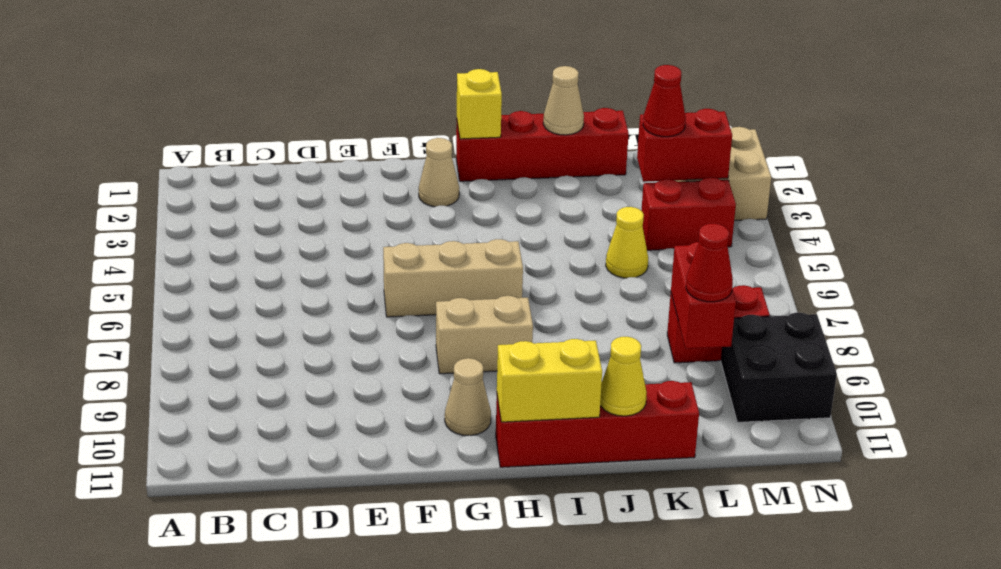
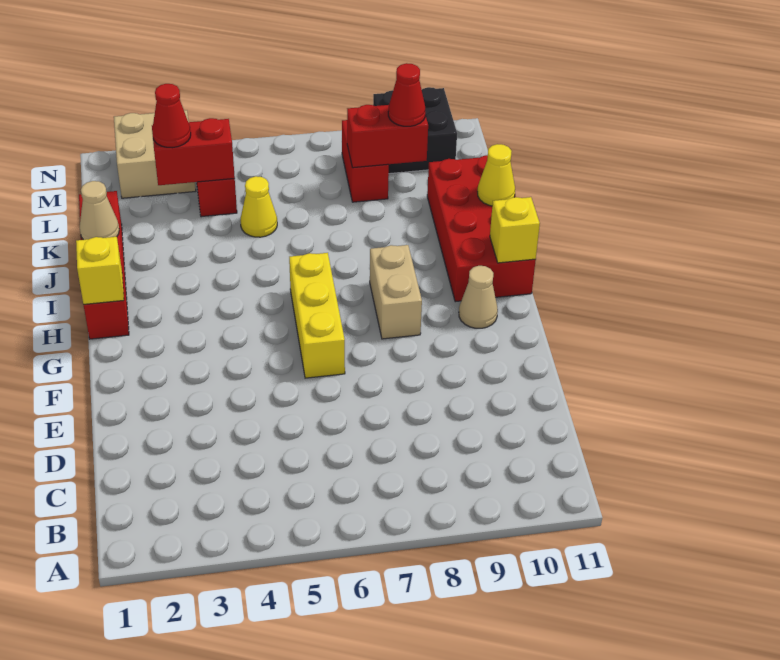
tan brick F6:H6 level 1 -> yellow brick F6:H6 level 1
tan cone G2 level 1 -> none
red brick H11:K11 level 1 -> red brick H10:K11 level 1
yellow brick H11:I11 level 2 -> yellow brick H11 level 2
red brick L3:M3 level 2 -> red brick L3:L4 level 2

